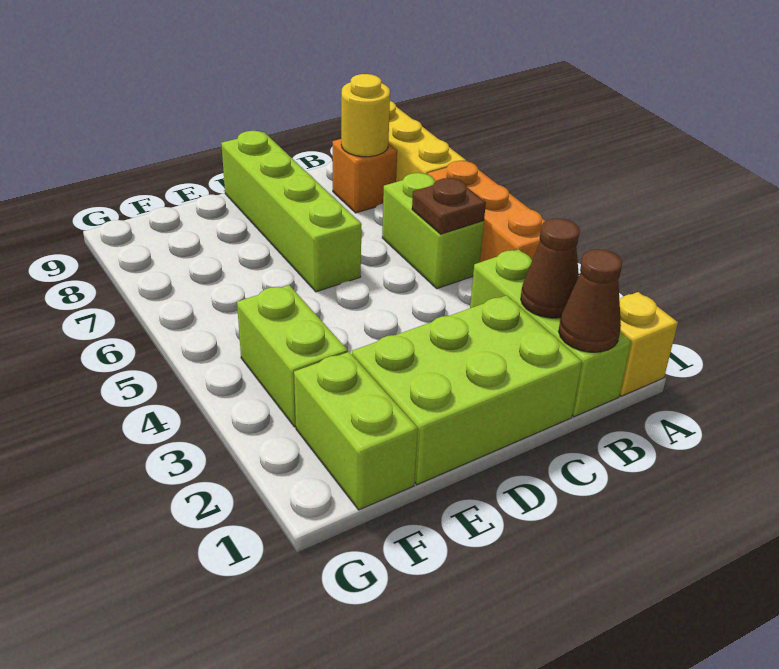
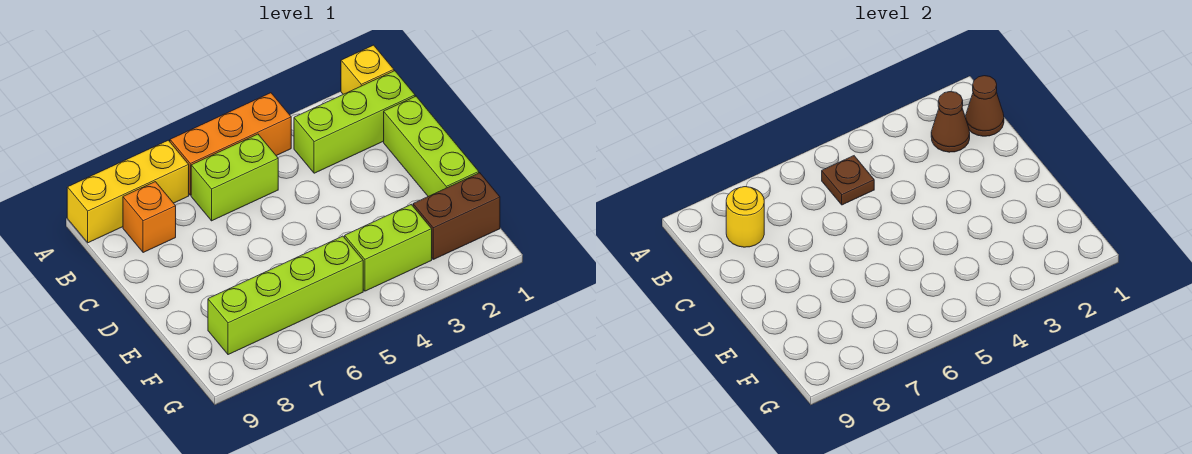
lime brick C1:E2 level 1 -> lime brick C1:E1 level 1
lime brick D6:D9 level 1 -> lime brick F5:F8 level 1
lime brick F1:F2 level 1 -> brown brick F1:F2 level 1

